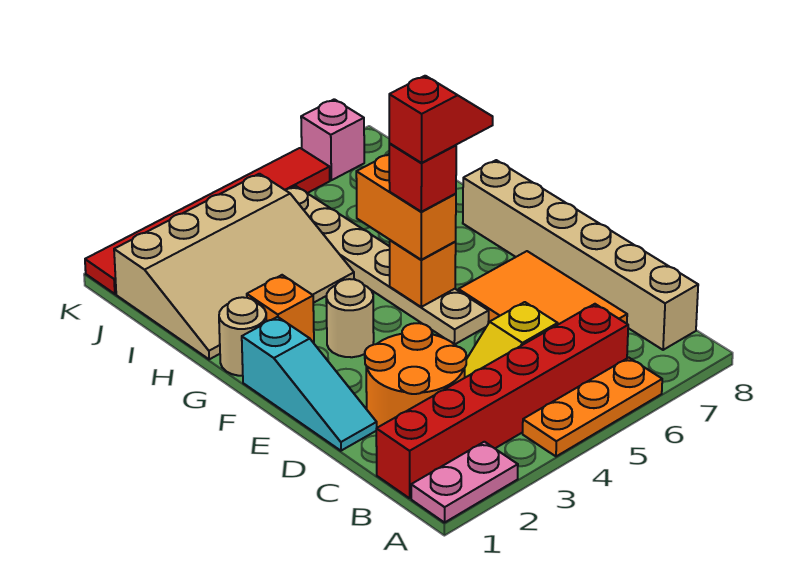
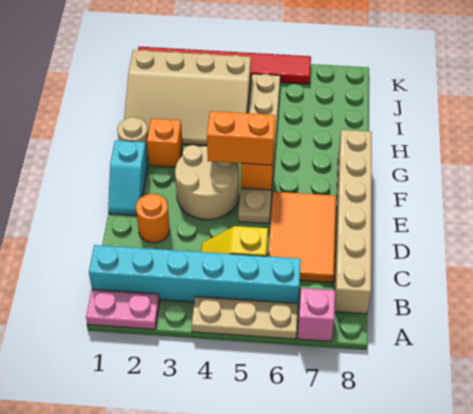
orange plate A4:A6 level 1 -> tan plate A4:A6 level 1
red brick B1:B6 level 1 -> cyan brick B1:B6 level 1
orange round brick C2:D3 level 1 -> orange round brick D2 level 1
cyan slope D1:F1 level 1 top F -> cyan slope E1:F1 level 1 top F
tan round brick F3 level 1 -> tan round brick E3:F4 level 1
orange brick F5:G5 level 3 -> orange brick F4:F5 level 3
red brick F5 level 4 -> none
red slope F5:F6 level 5 top 5 -> none
pink brick K7 level 1 -> pink brick A7 level 1

